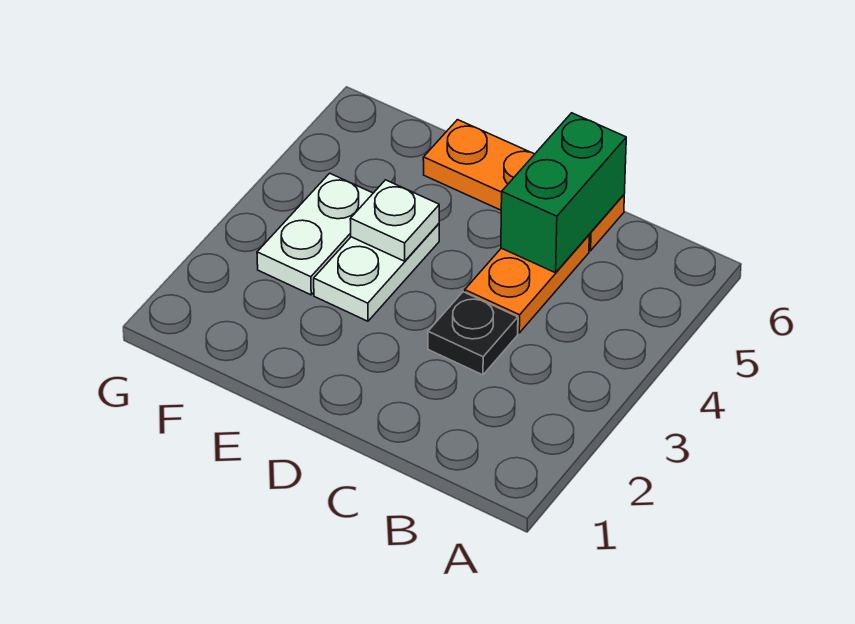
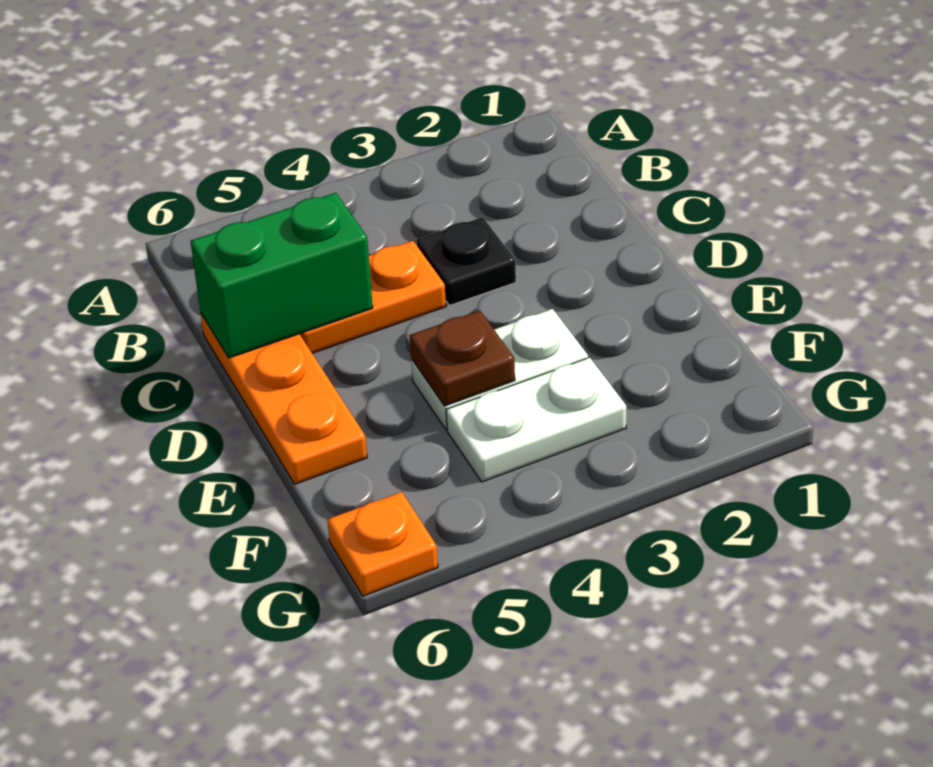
white plate E4 level 2 -> brown plate E4 level 2
none -> orange plate G6 level 1

